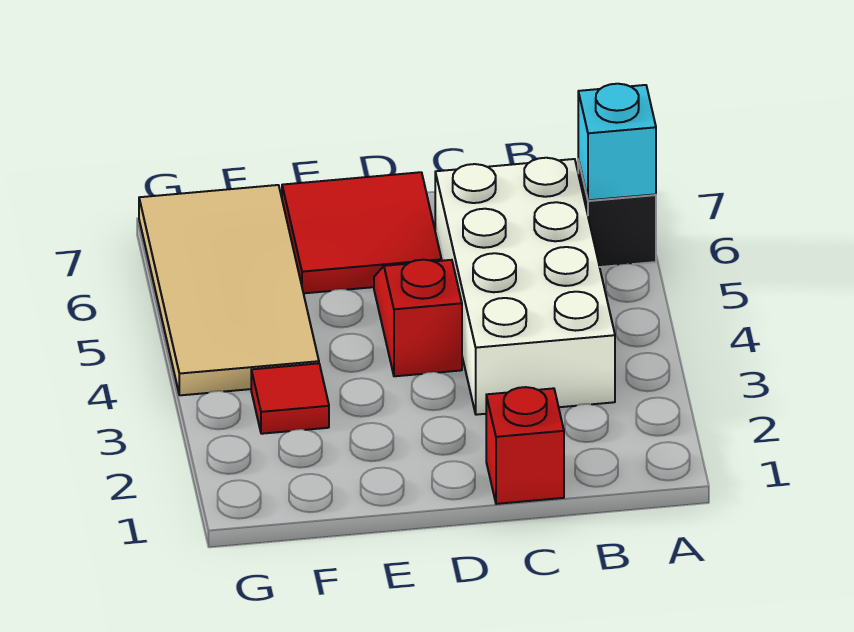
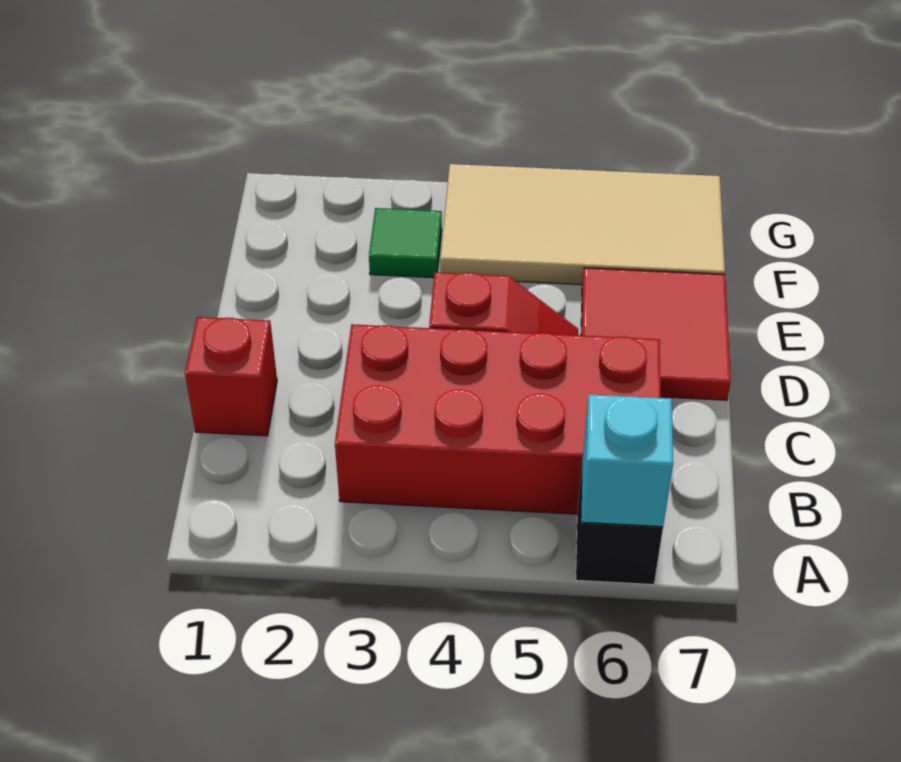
white brick B3:C6 level 1 -> red brick B3:C6 level 1
red tile F3 level 1 -> green tile F3 level 1

